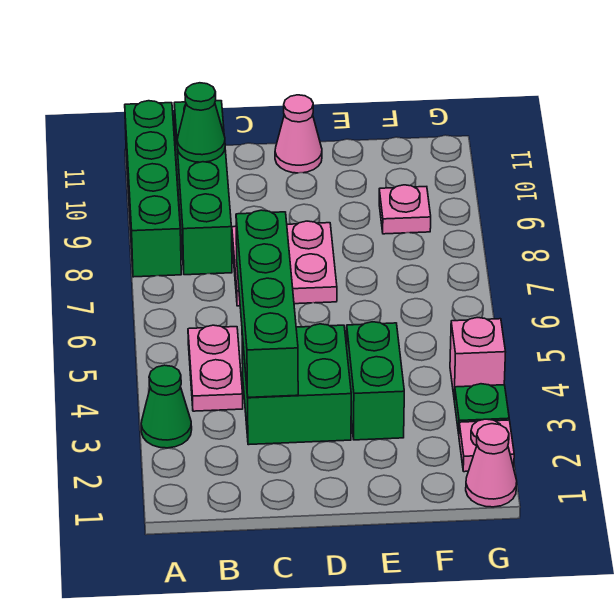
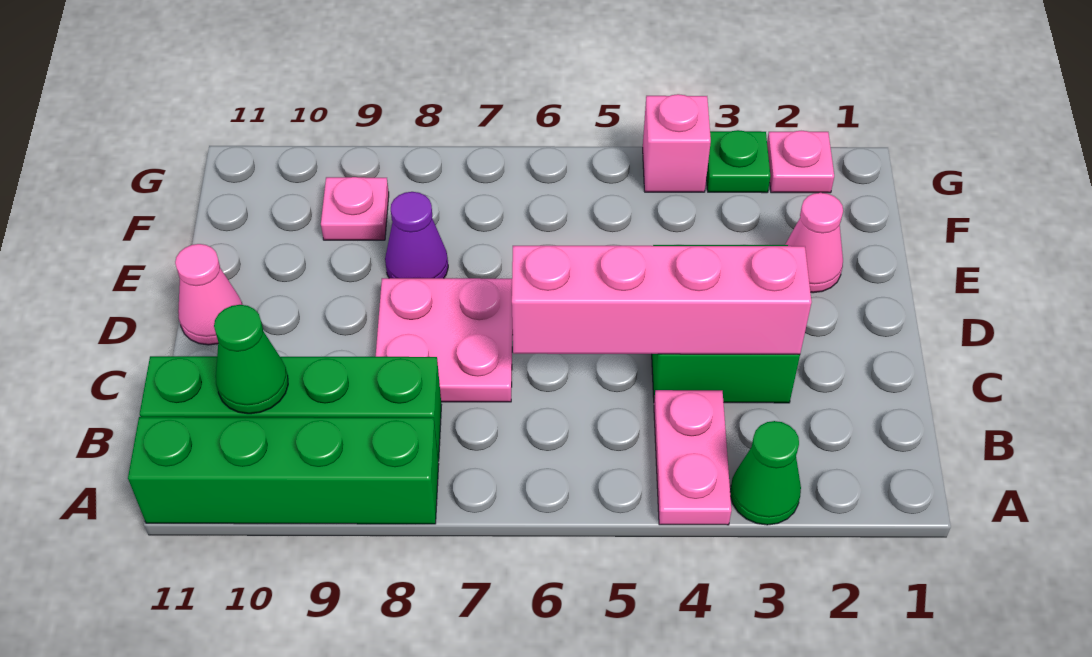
pink plate B4:B5 level 1 -> pink plate A4:B4 level 1
green brick C3:C6 level 2 -> pink brick C3:C6 level 2
green brick E3:E4 level 1 -> none
none -> purple cone E8 level 1
pink cone G1 level 1 -> pink cone E2 level 1

